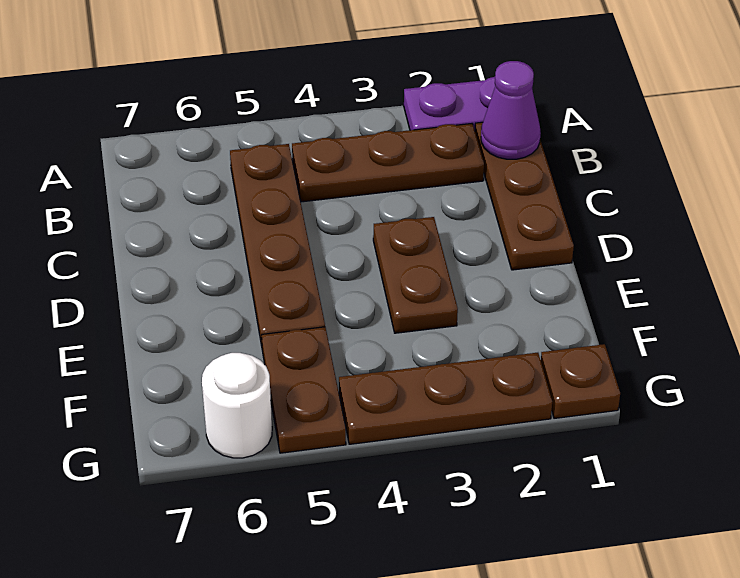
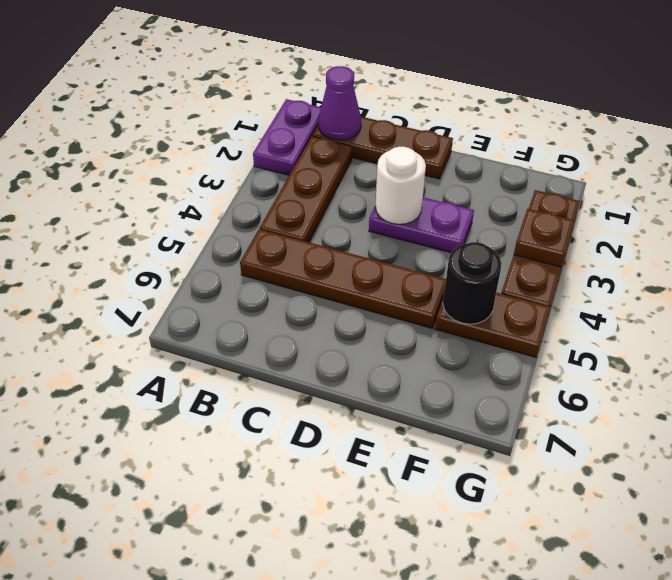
brown plate D3:E3 level 1 -> purple plate D3:E3 level 1
none -> black round brick F5 level 2
brown plate G1 level 1 -> brown plate G3 level 2
white round brick G6 level 1 -> white round brick D3 level 2

